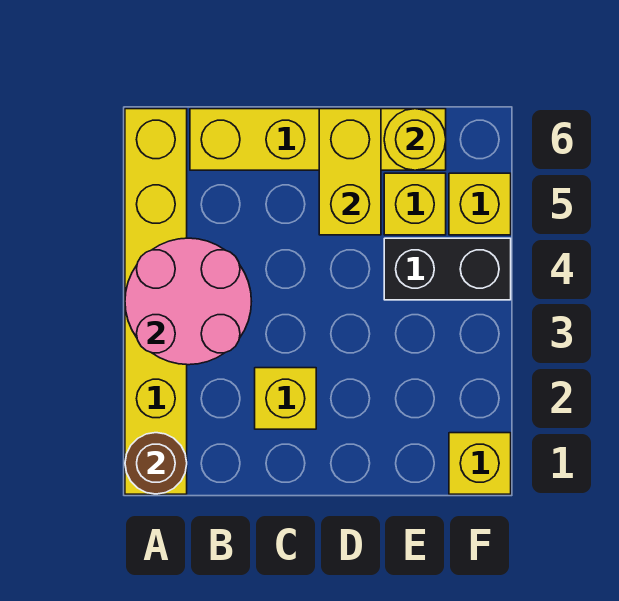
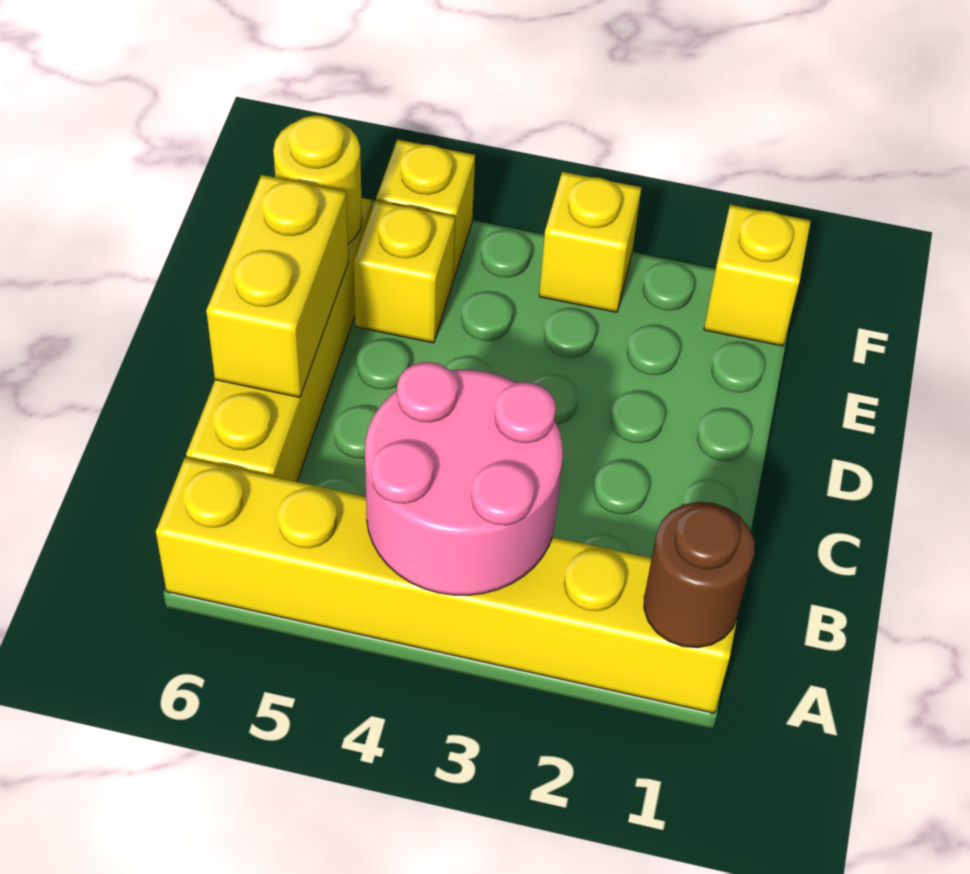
yellow brick C2 level 1 -> yellow brick F3 level 1
yellow brick D5:D6 level 2 -> yellow brick C6:D6 level 2
black brick E4:F4 level 1 -> none

